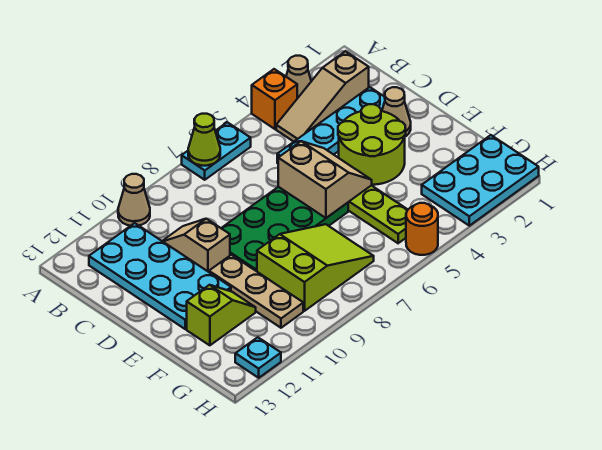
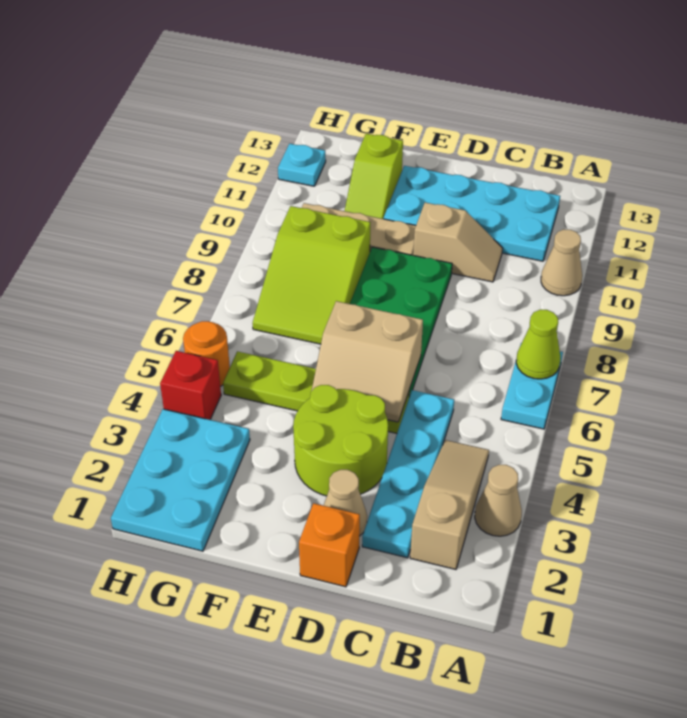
orange brick A4 level 1 -> orange brick D1 level 1
none -> red brick H4 level 1

